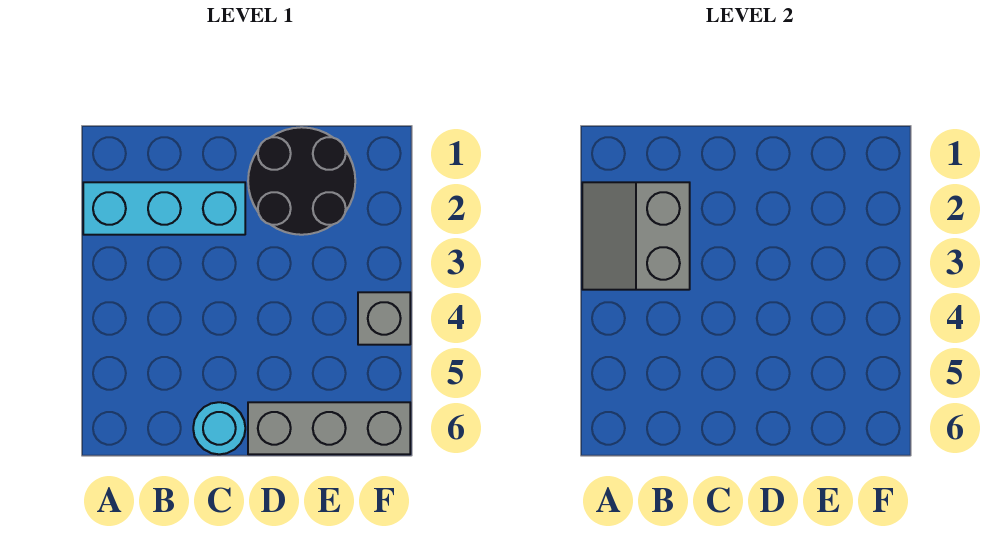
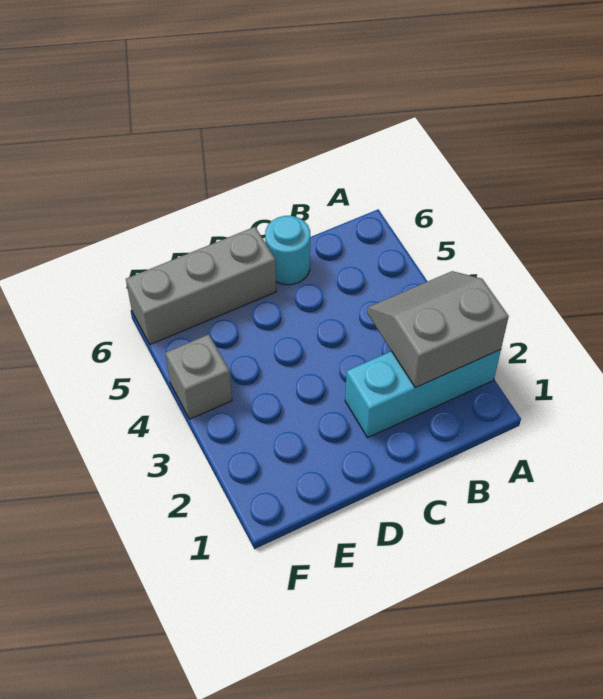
grey slope A2:B3 level 2 top B -> grey slope A2:B3 level 2 top 2
black round brick D1:E2 level 1 -> none

